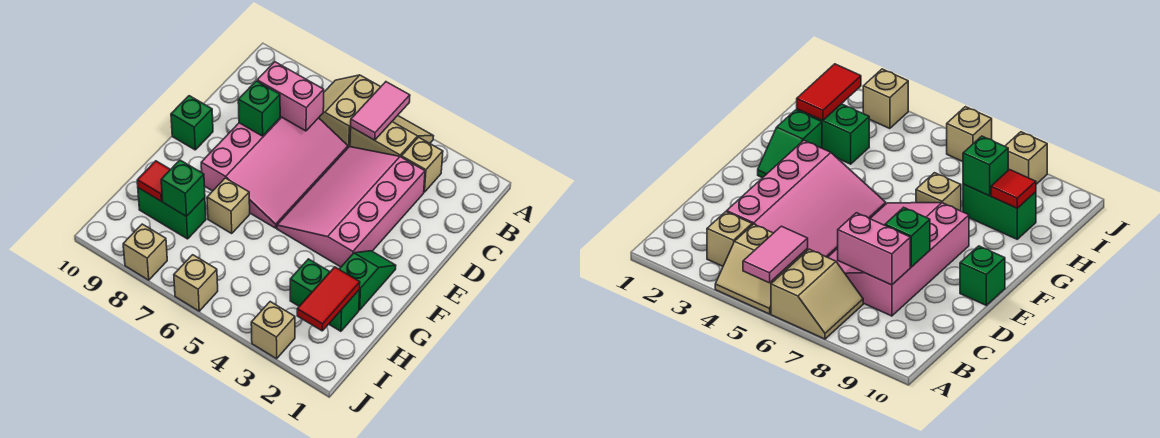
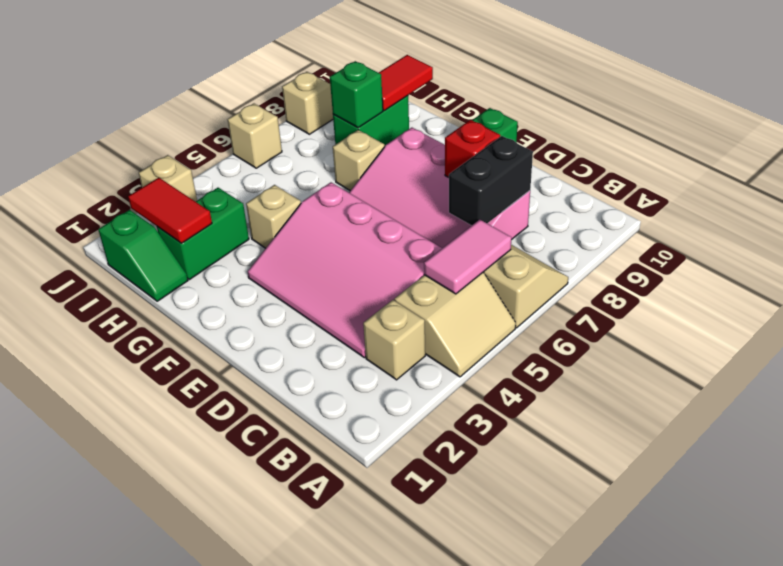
pink tile A5:B5 level 2 -> pink tile B5:B6 level 2
pink slope C3:F5 level 1 top 3 -> pink slope C3:F5 level 1 top 5
pink brick C7:C8 level 2 -> black brick C7:C8 level 2
green brick D8 level 2 -> red brick D8 level 2
green slope F2:G2 level 1 top G -> green slope H1:I1 level 1 top I
none -> tan brick G4 level 1
red tile H9 level 2 -> red tile H9:H10 level 2

